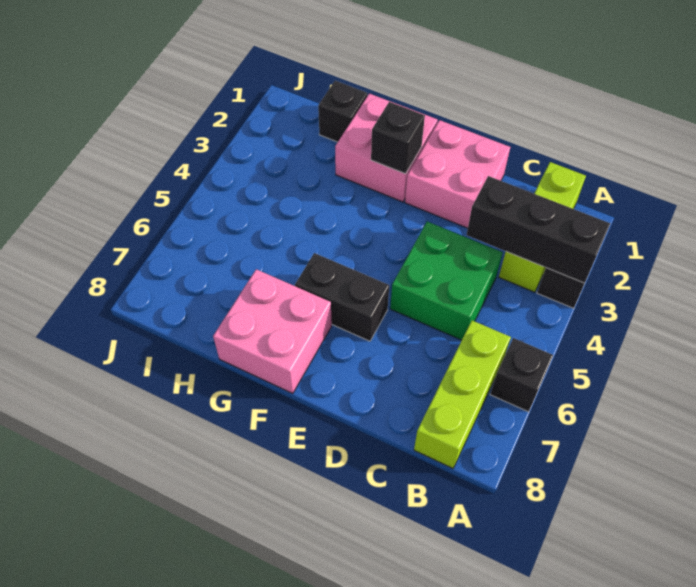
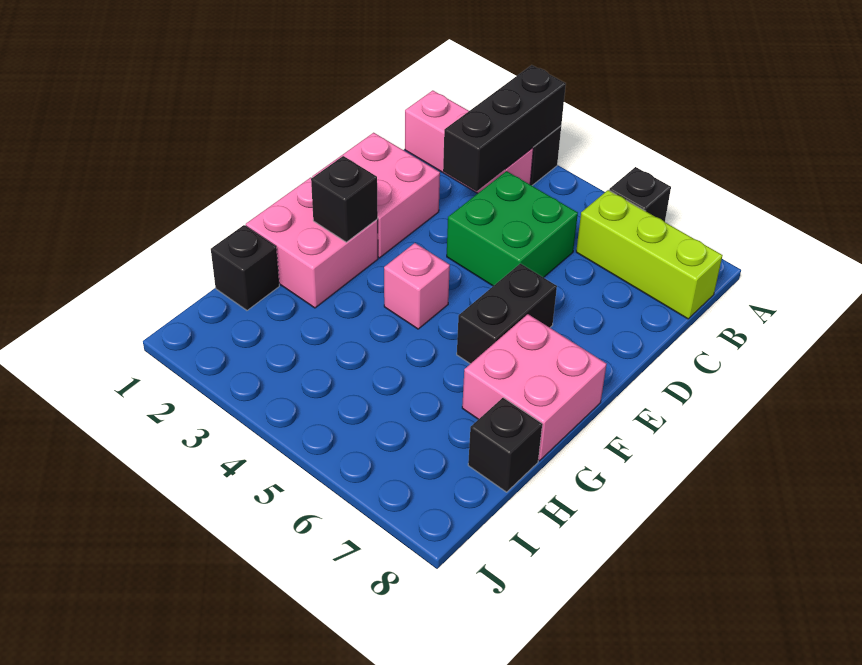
lime brick B1:B3 level 1 -> pink brick B1:B3 level 1
none -> pink brick F4 level 1
none -> black brick H8 level 1

